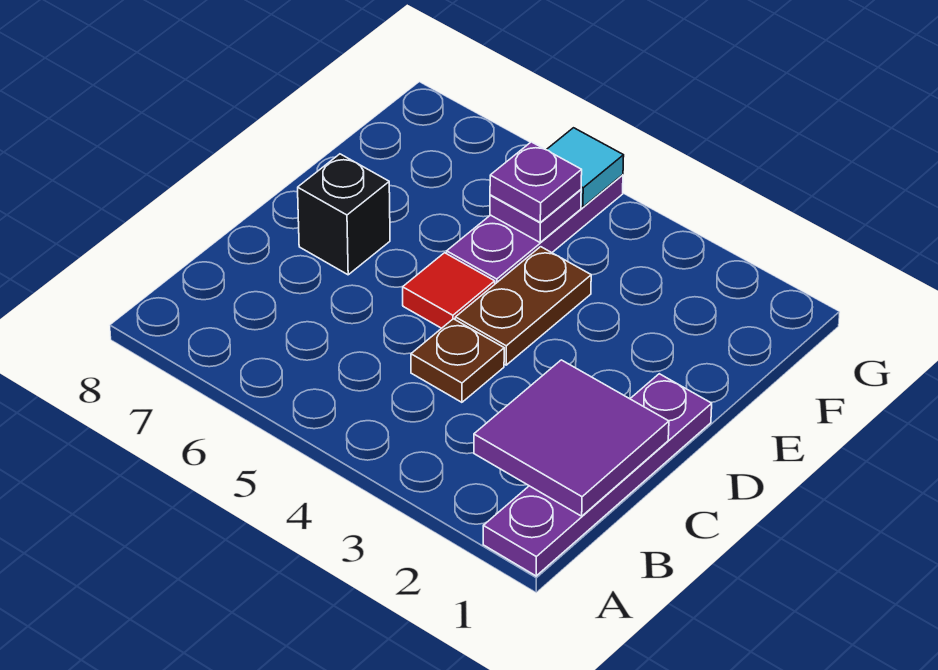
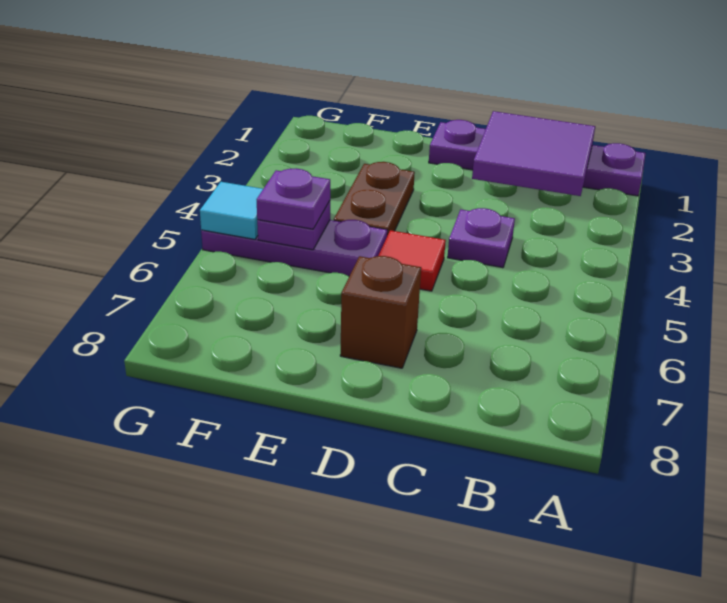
brown plate C4 level 1 -> purple plate C4 level 1
brown plate D4:E4 level 1 -> brown plate E3:E4 level 1
black brick D7 level 1 -> brown brick D7 level 1

